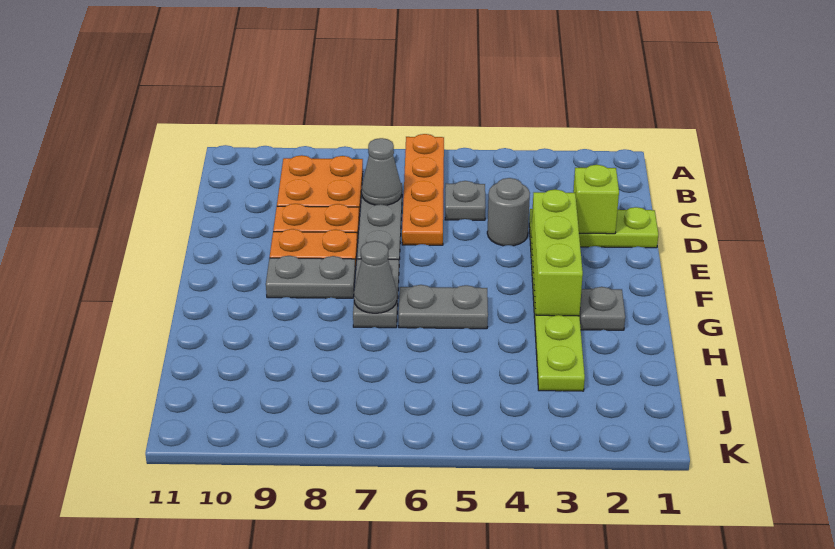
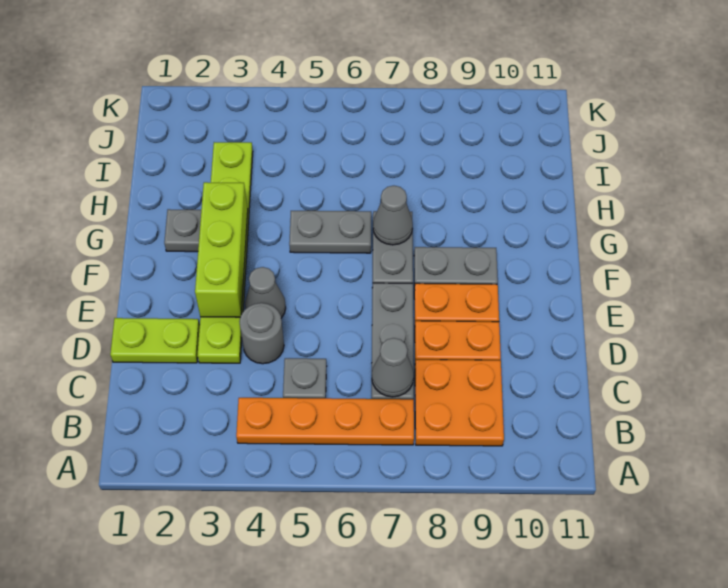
orange plate A6:D6 level 1 -> orange plate B4:B7 level 1
lime brick D2 level 2 -> none
none -> grey cone E4 level 1

